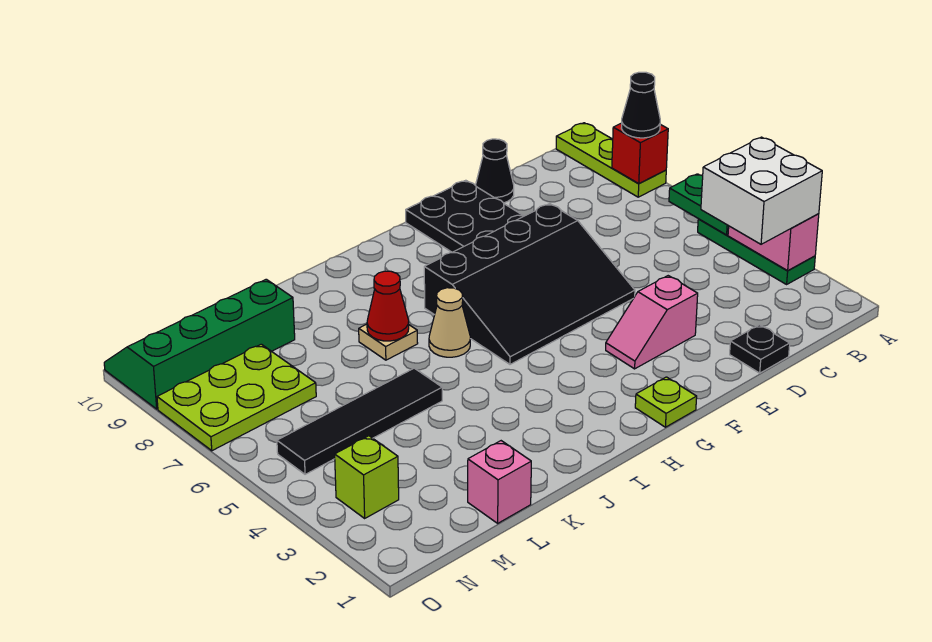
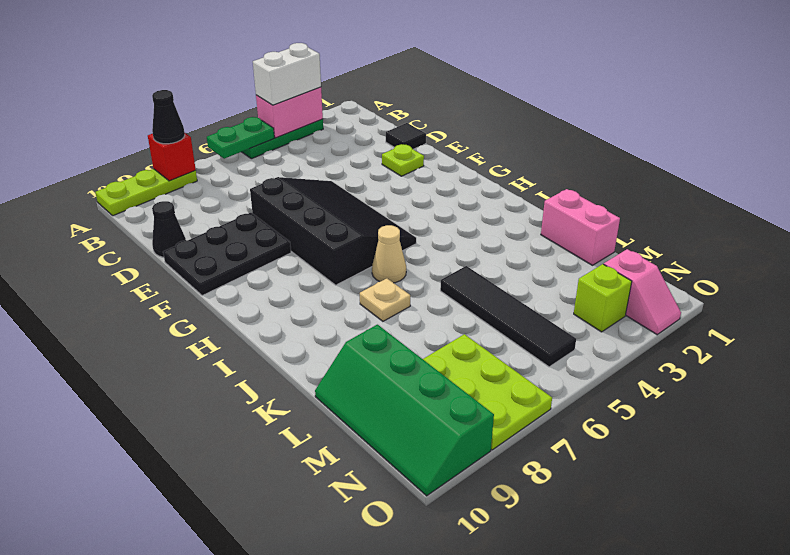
white brick A3:B4 level 3 -> white brick A3:A4 level 3
black plate D1 level 1 -> black tile D1 level 1
pink slope E3:F3 level 1 top E -> pink slope N2:O2 level 1 top N
lime plate G1 level 1 -> lime plate E2 level 1
red cone J7 level 2 -> none
pink brick L1 level 1 -> pink brick K1:L1 level 1

